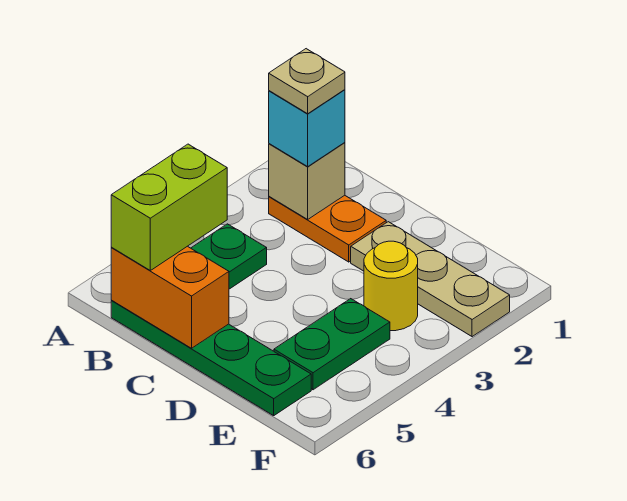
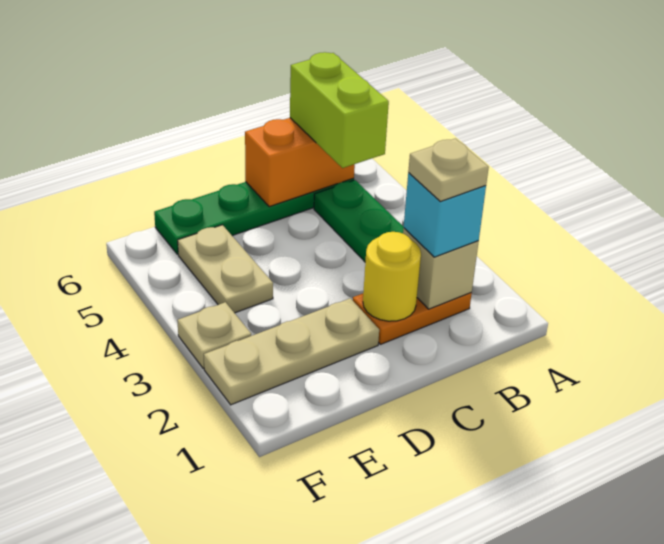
yellow round brick E3 level 1 -> yellow round brick C2 level 2
green plate E4:E5 level 1 -> tan plate E4:E5 level 1
none -> tan plate F3 level 1

